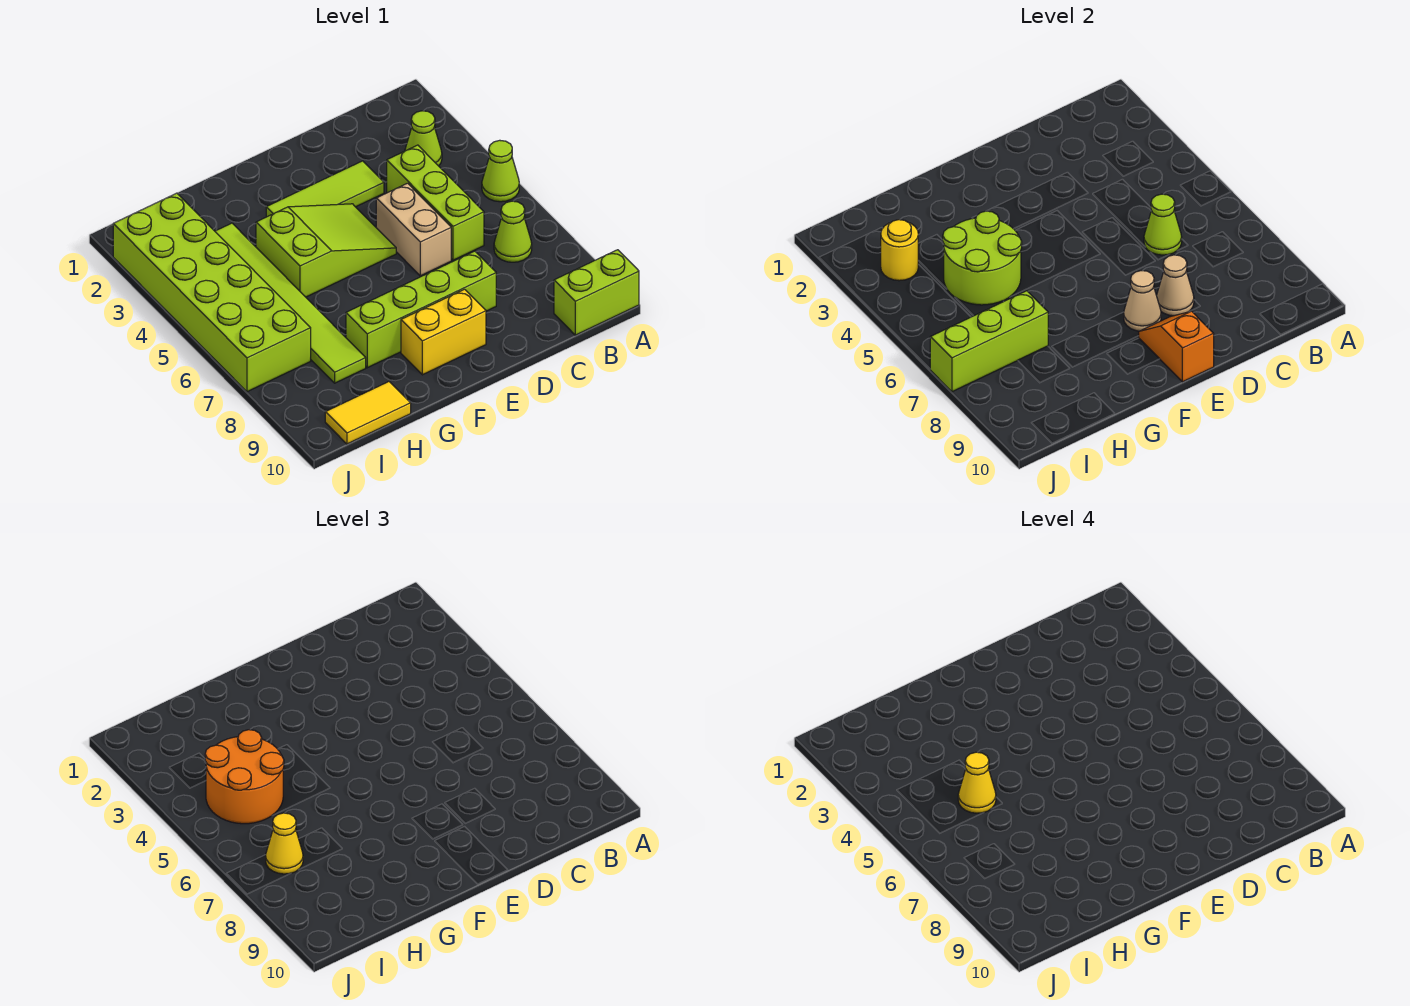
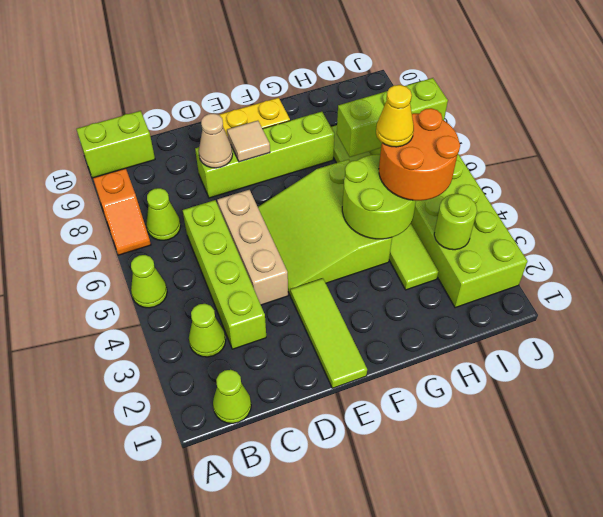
lime brick C4:C6 level 1 -> lime brick C3:C6 level 1
lime cone C6 level 2 -> lime cone B1 level 1
lime tile D3:F3 level 1 -> lime tile E1:E3 level 1
tan brick D5:D6 level 1 -> tan brick D4:D6 level 1
lime slope E4:G5 level 1 top G -> lime slope E4:G6 level 1 top G
tan cone E8 level 2 -> tan tile E8 level 2
orange slope E9:E10 level 2 top 10 -> orange slope A7:A8 level 1 top 8
yellow tile H10:I10 level 1 -> none
yellow round brick I3 level 2 -> lime round brick I3 level 2
yellow cone I7 level 3 -> none

